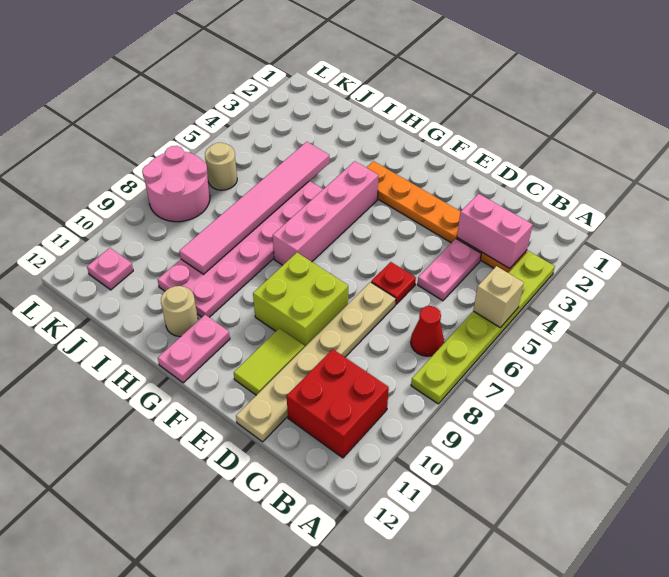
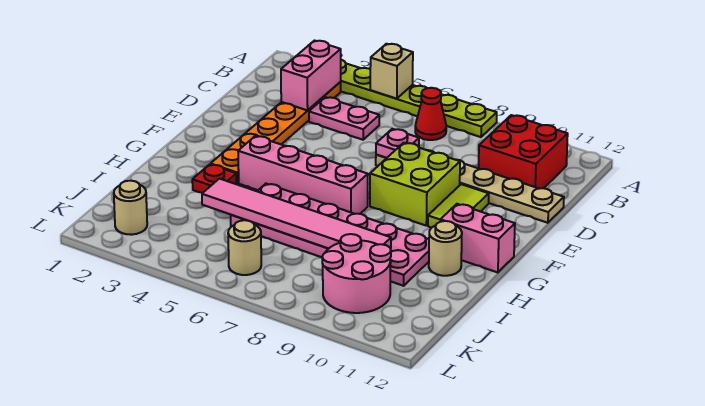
red plate D6 level 1 -> red plate H3 level 1
lime tile E10:E11 level 1 -> lime tile E10:F10 level 1
pink plate G11:G12 level 1 -> pink brick G11:G12 level 1
none -> tan round brick K2 level 1
pink round brick K7:L8 level 1 -> pink round brick J9:K10 level 1
pink plate K11 level 1 -> pink plate D7 level 2

